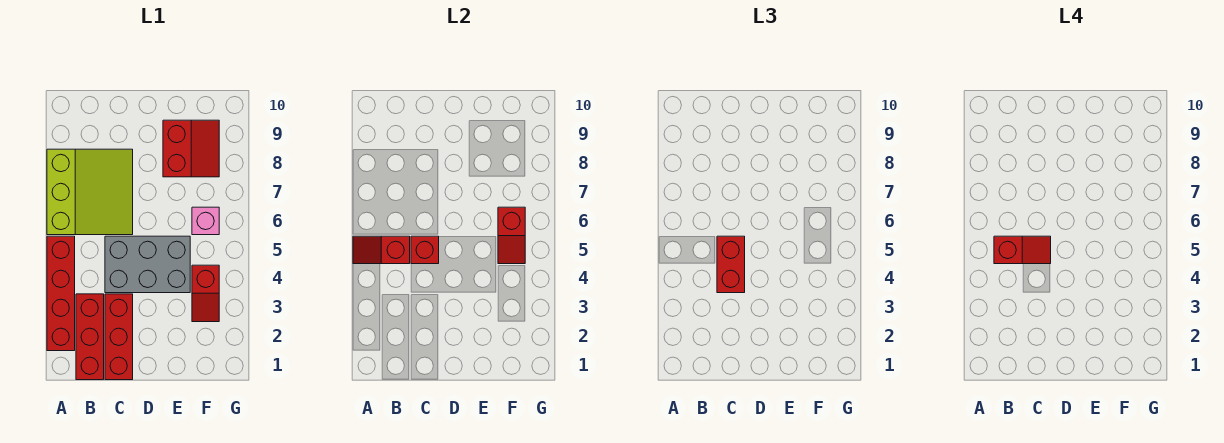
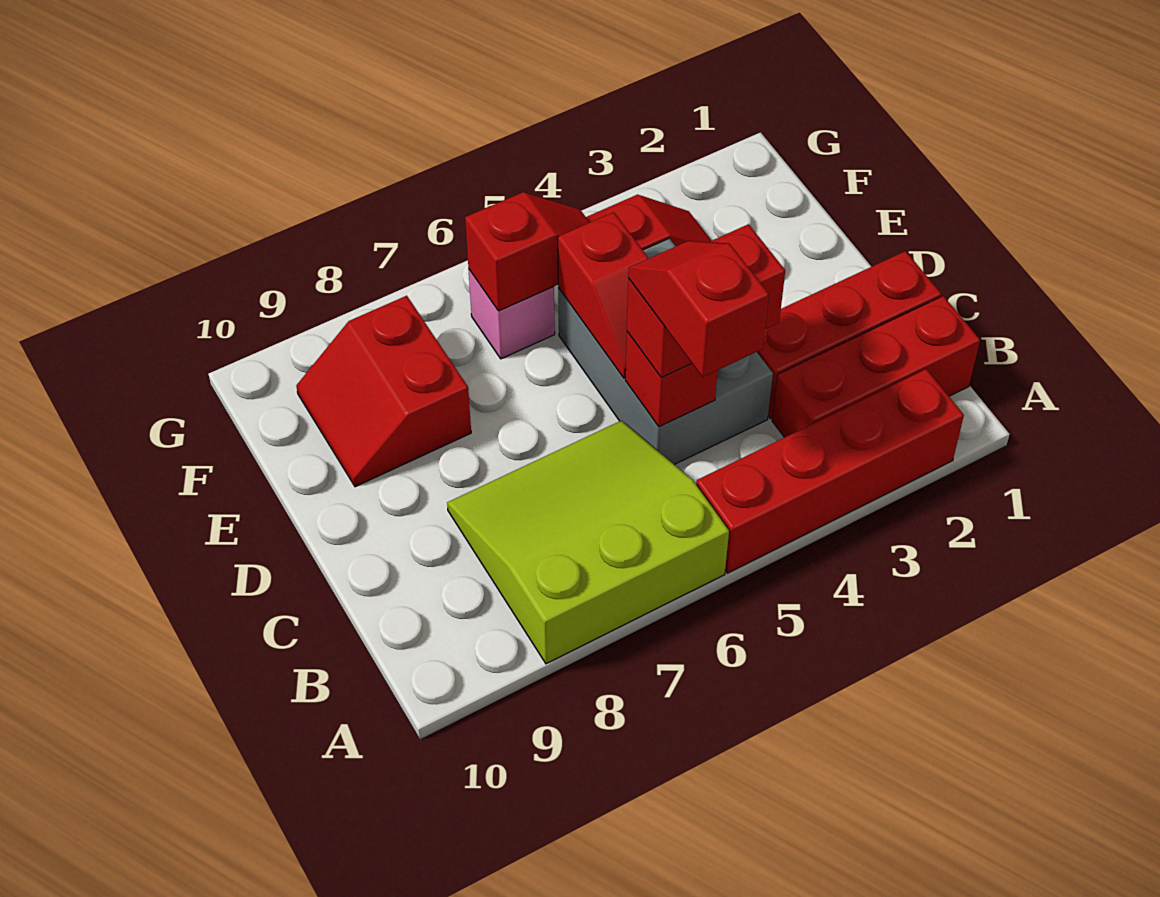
red slope A5:B5 level 2 top B -> red slope D5:E5 level 2 top E
red slope E8:F9 level 1 top E -> red slope E8:F9 level 1 top 8

